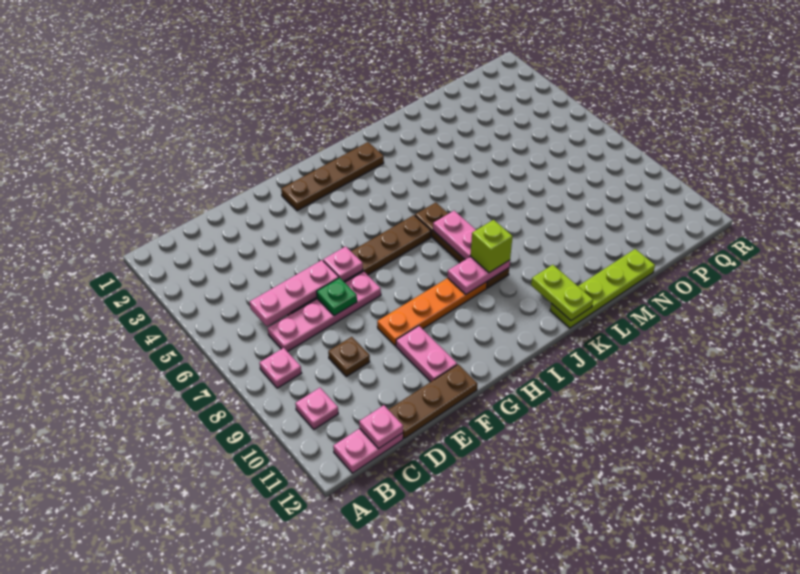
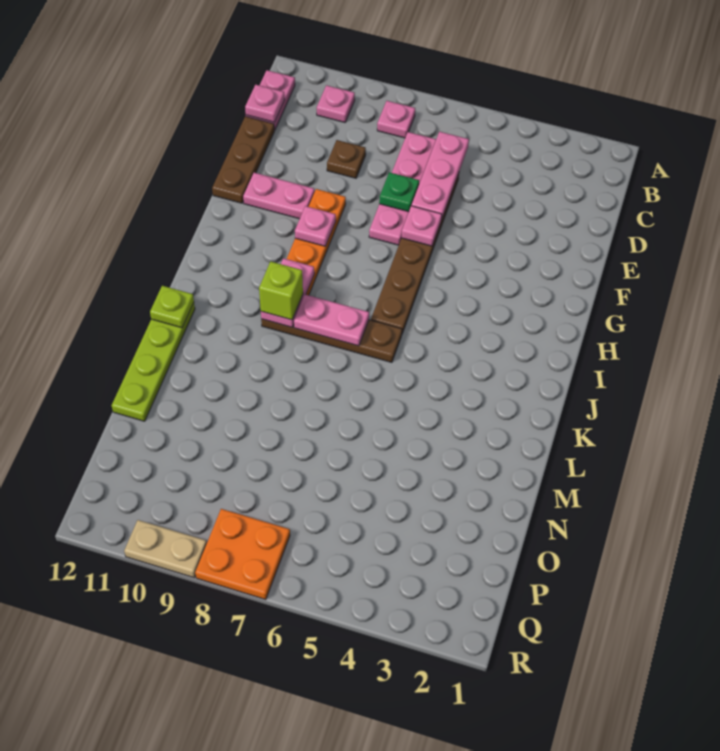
brown plate G2:J2 level 1 -> none
none -> pink plate G9 level 2
lime plate K11:K12 level 2 -> lime plate K12 level 2
none -> orange plate Q7:R8 level 1
none -> tan plate R9:R10 level 1

